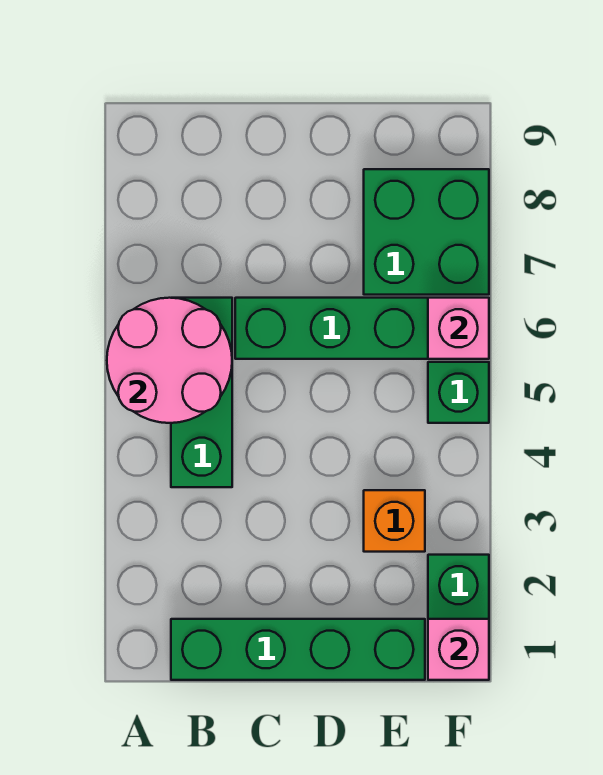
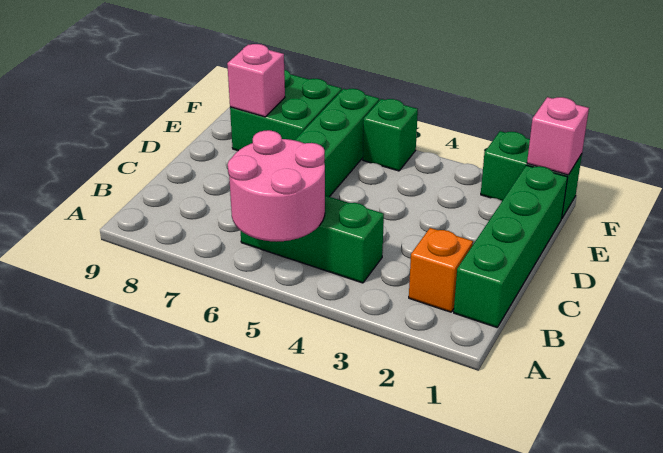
orange brick E3 level 1 -> orange brick B2 level 1
pink brick F6 level 2 -> pink brick E8 level 2

